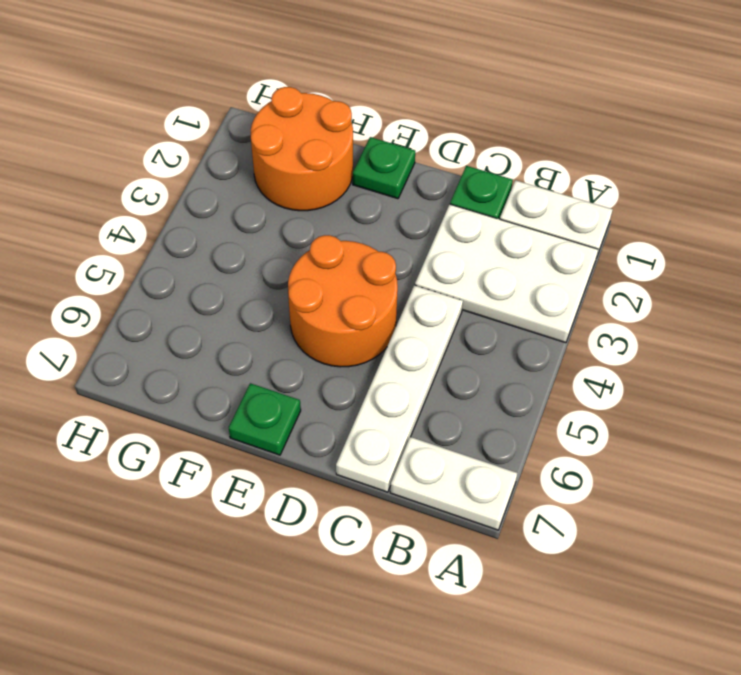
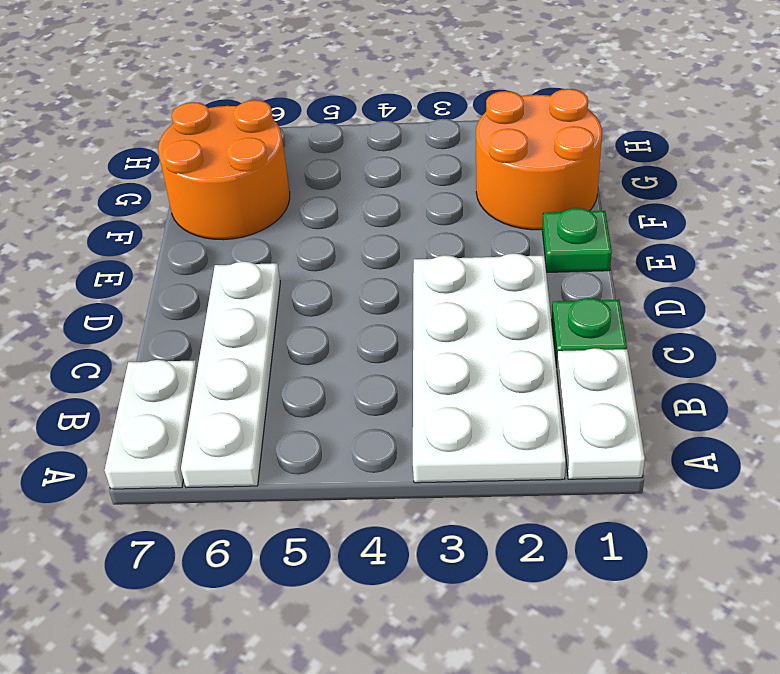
white plate A2:C3 level 1 -> white plate A2:D3 level 1
white plate C4:C7 level 1 -> white plate A6:D6 level 1
orange round brick D4:E5 level 1 -> orange round brick F6:G7 level 1
green plate E7 level 1 -> none

